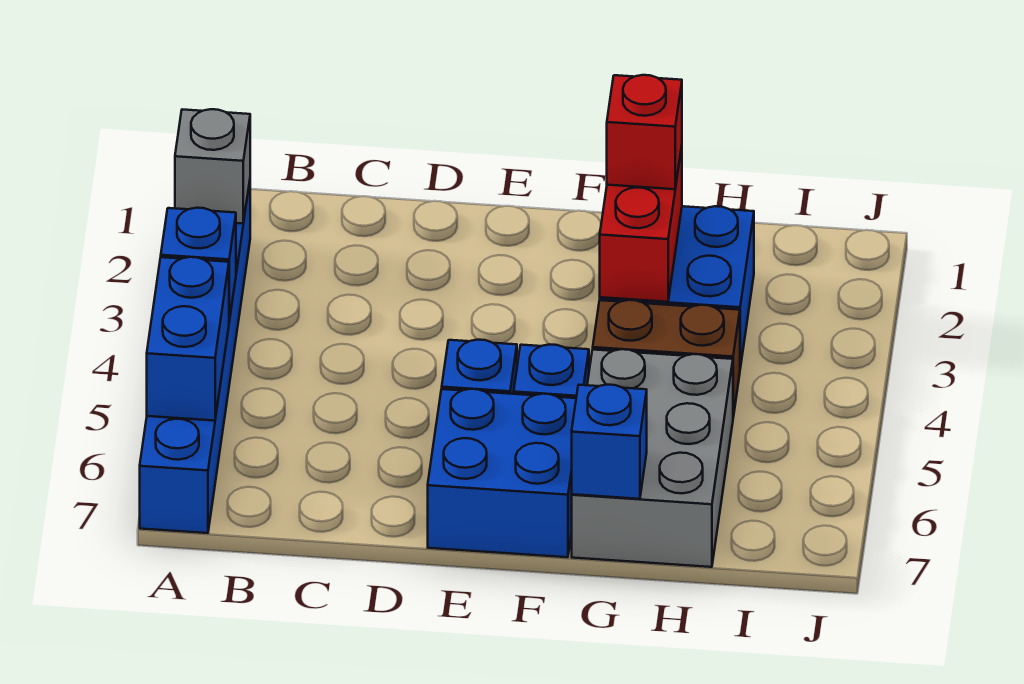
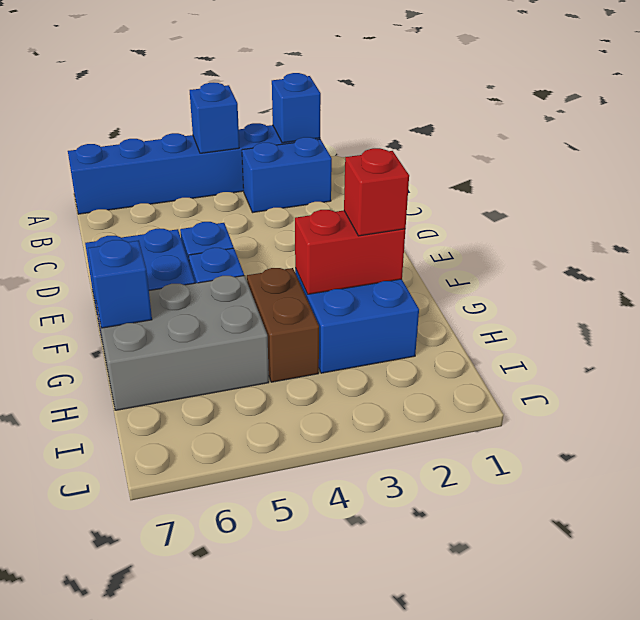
grey brick A2 level 2 -> blue brick A2 level 2
blue brick A5:A6 level 2 -> blue brick B2:B3 level 1

